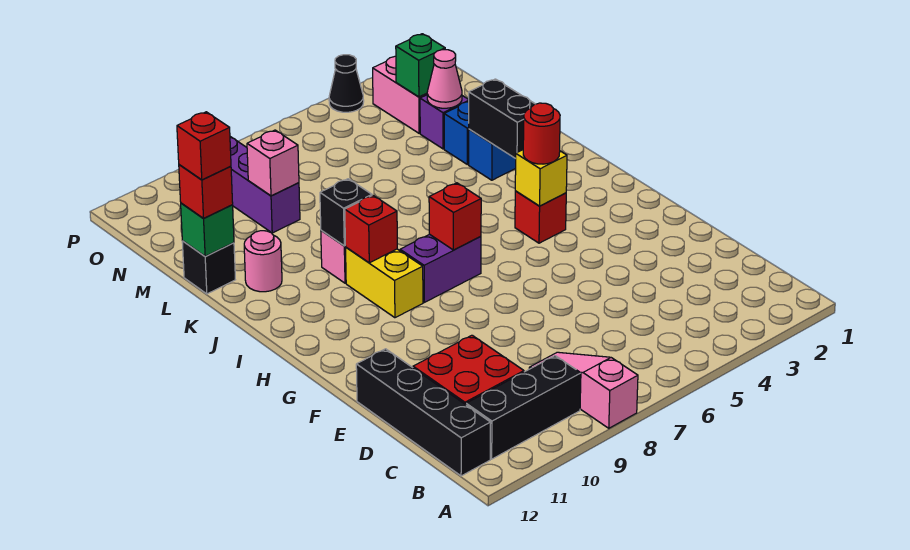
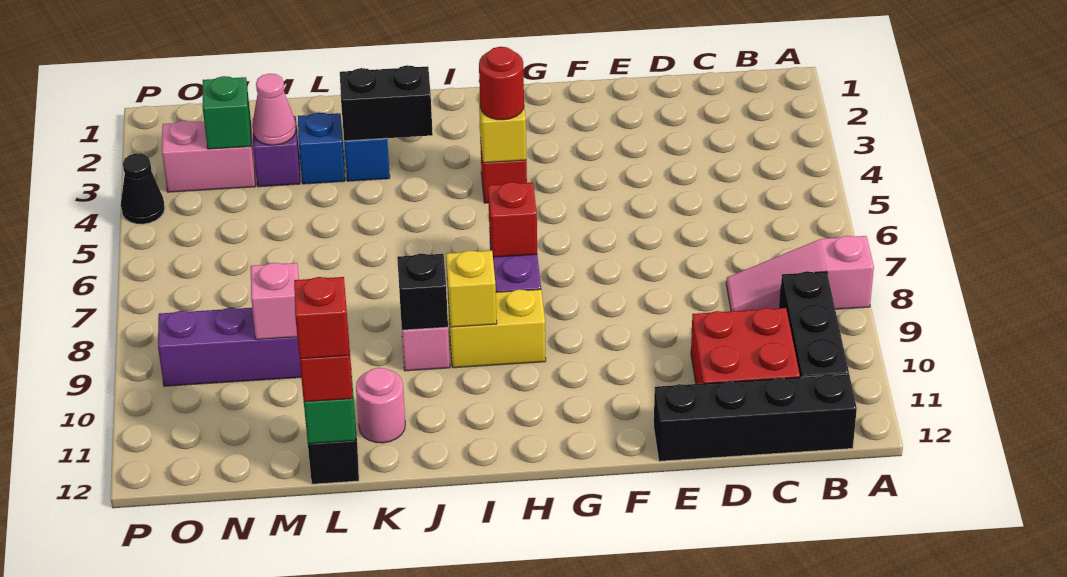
red brick I9 level 2 -> yellow brick I9 level 2

